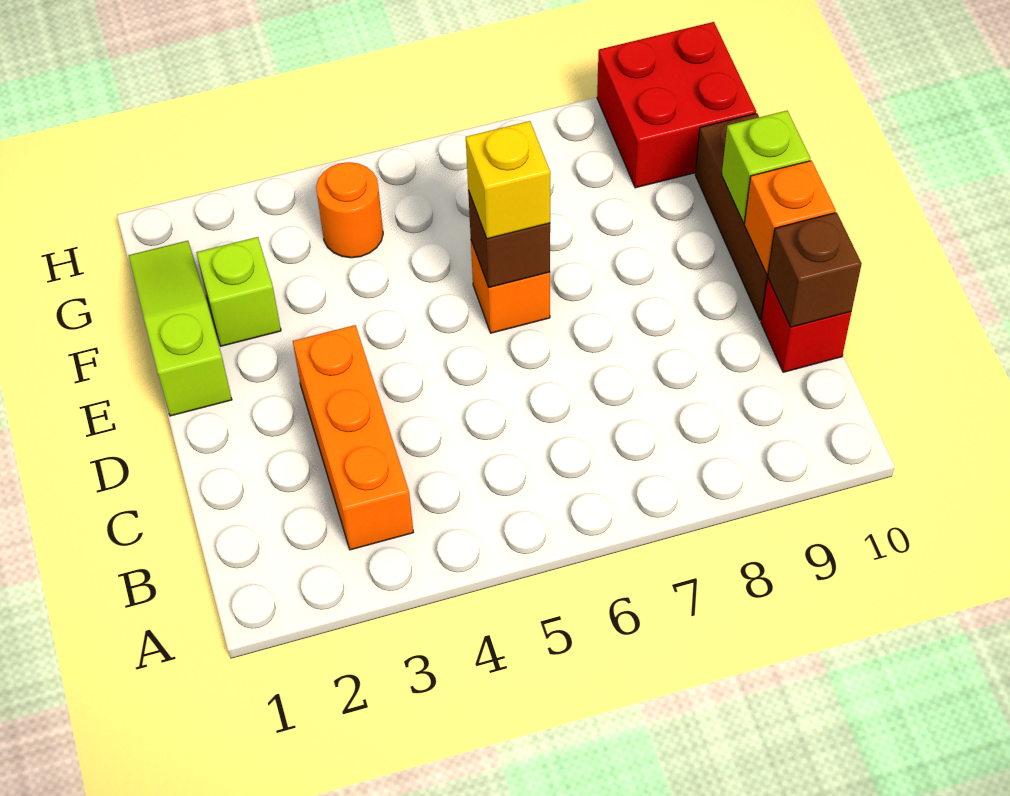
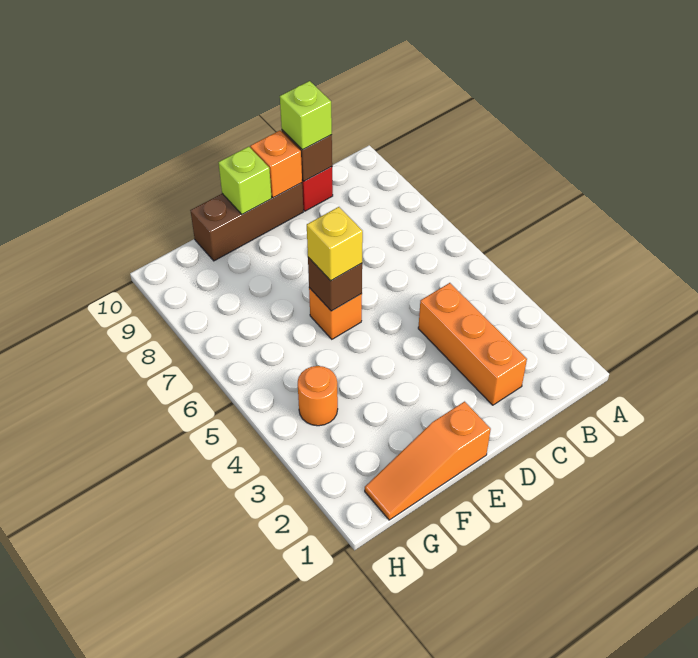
orange brick B3:D3 level 1 -> orange brick C2:C4 level 1
lime slope E1:G1 level 1 top E -> orange slope E1:G1 level 1 top E
lime brick F2 level 1 -> lime brick C10 level 3
red brick G9:H10 level 1 -> none

